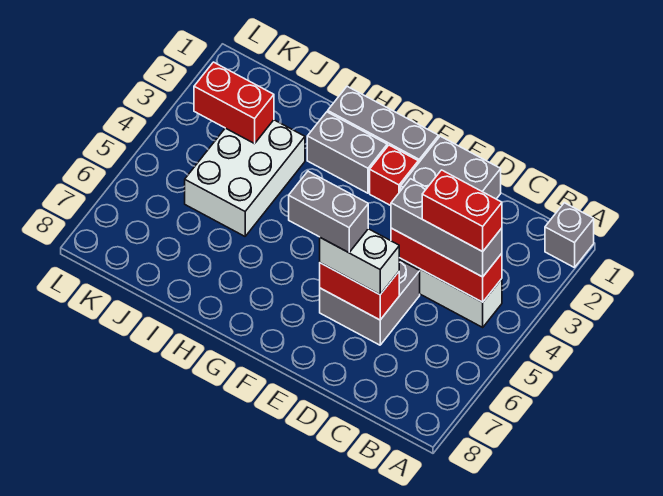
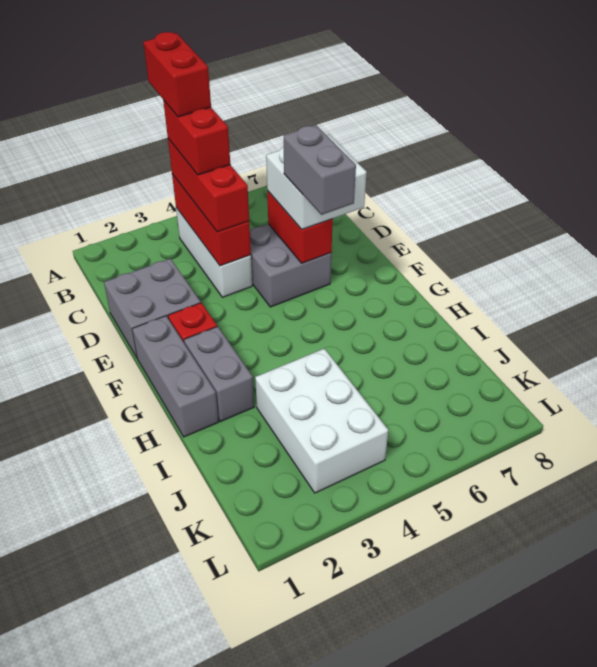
grey brick A1 level 1 -> none
grey brick B4:D4 level 3 -> red brick B4:D4 level 3
white brick D6:E6 level 3 -> white brick D6:E7 level 3
white brick I3:J5 level 1 -> white brick I3:K4 level 1
red brick J3:K3 level 2 -> red brick A4:B4 level 5

